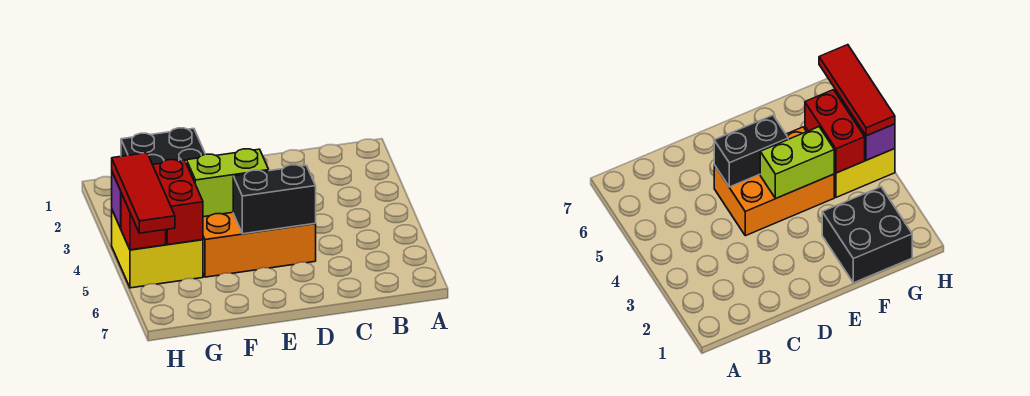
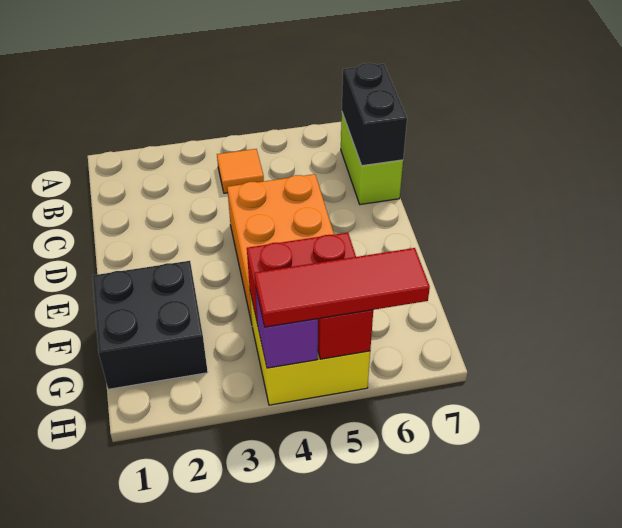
none -> orange tile B4 level 1
black brick D5:E5 level 2 -> black brick B7:C7 level 2
lime brick E4:F4 level 2 -> lime brick B7:C7 level 1

